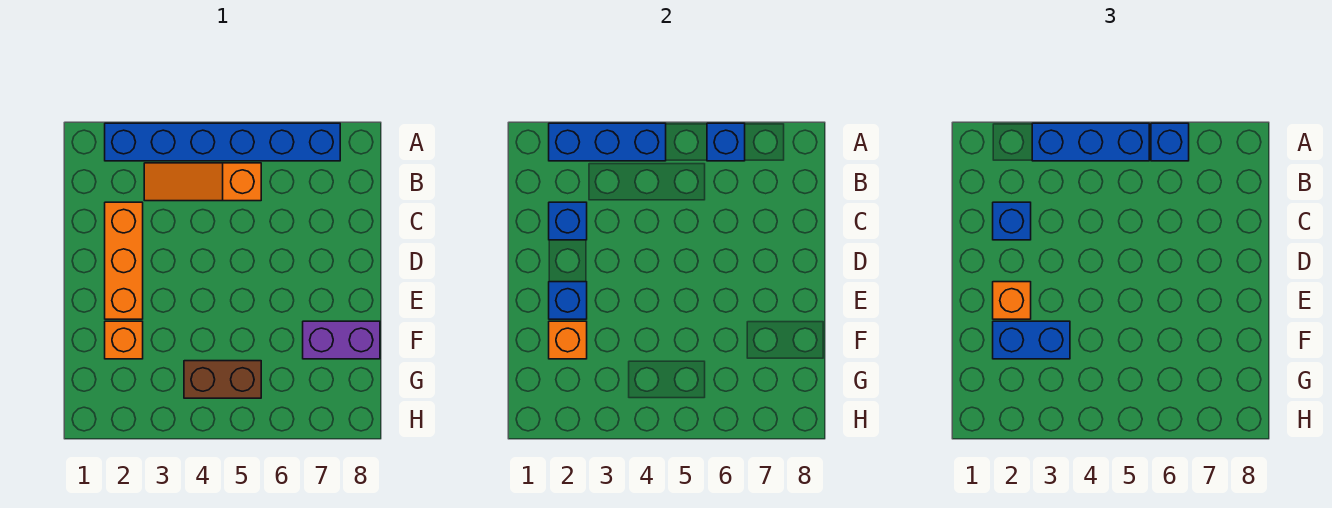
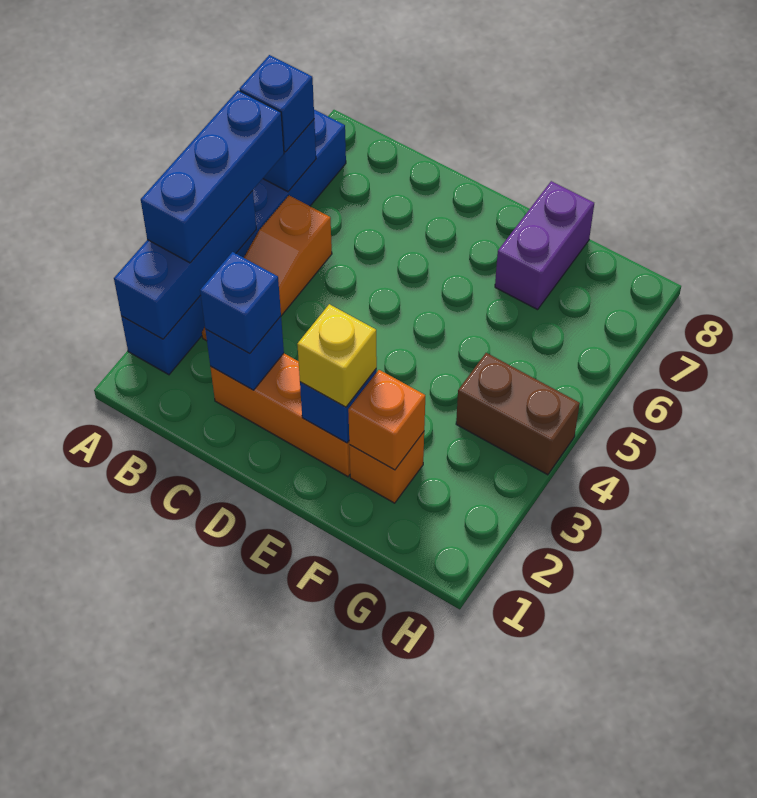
orange brick E2 level 3 -> yellow brick E2 level 3
blue brick F2:F3 level 3 -> none
brown brick G4:G5 level 1 -> brown brick G4:H4 level 1

